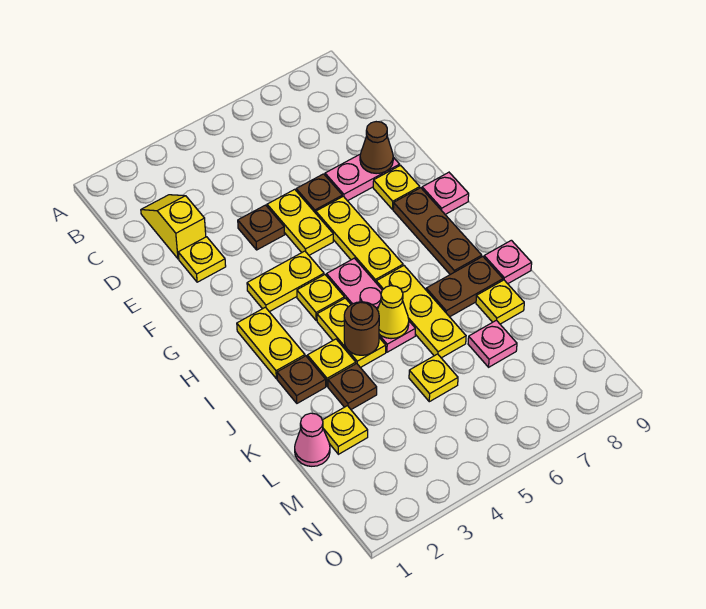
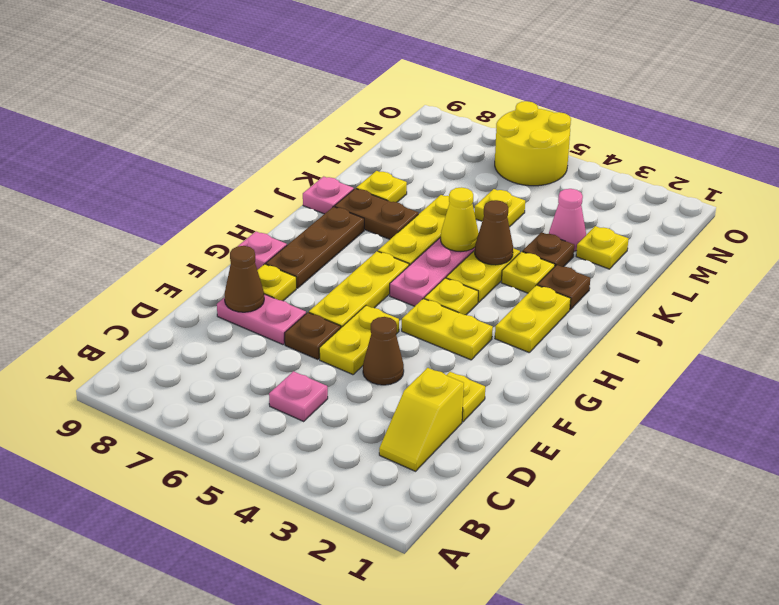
brown plate E4 level 1 -> brown cone E4 level 1
brown round brick J4 level 2 -> brown cone J4 level 2
pink cone L1 level 1 -> pink cone L3 level 1
pink plate L7 level 1 -> pink plate C5 level 1
none -> yellow round brick N5:O6 level 1

